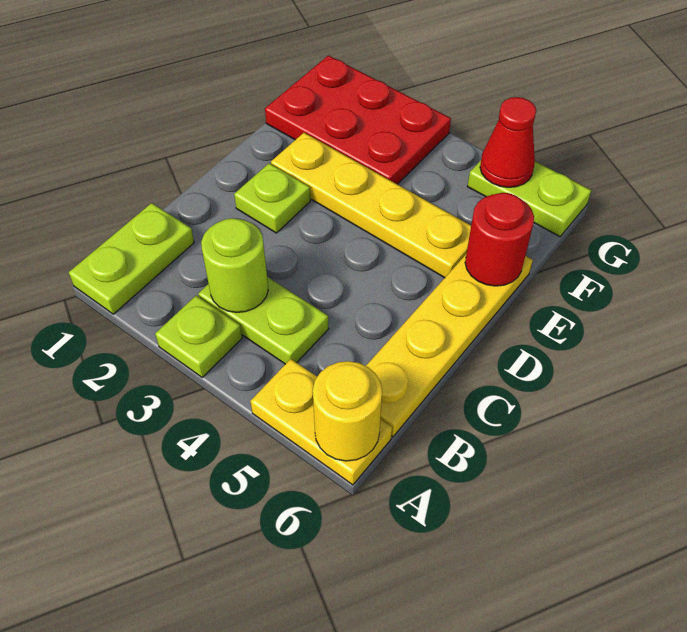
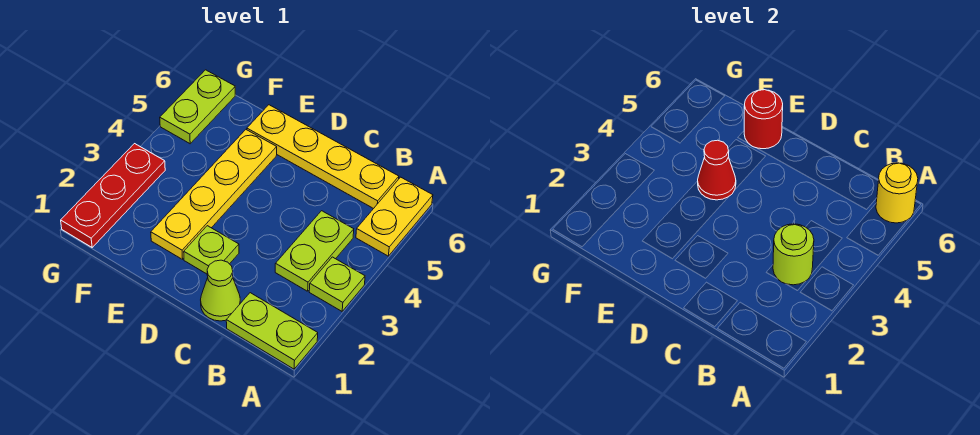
none -> lime cone C1 level 1
red plate F1:G3 level 1 -> red plate G1:G3 level 1
red cone G5 level 2 -> red cone E4 level 2

